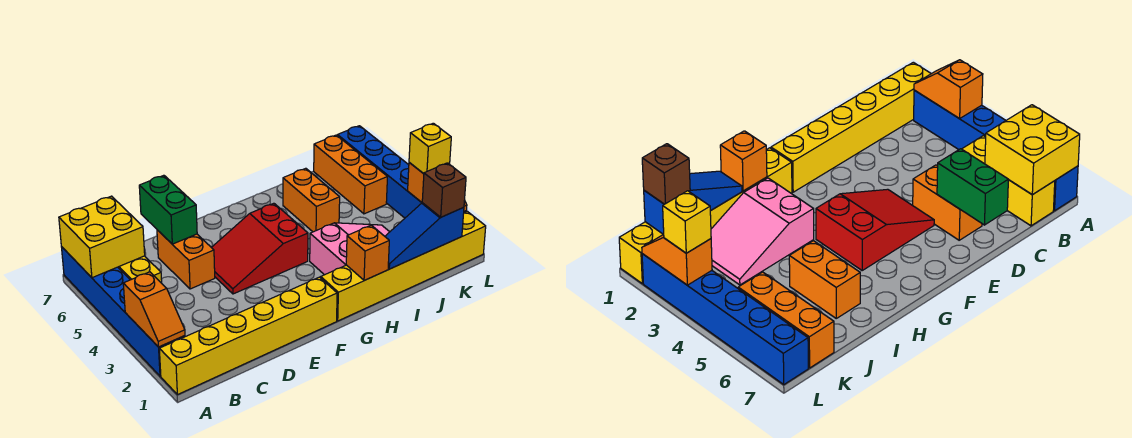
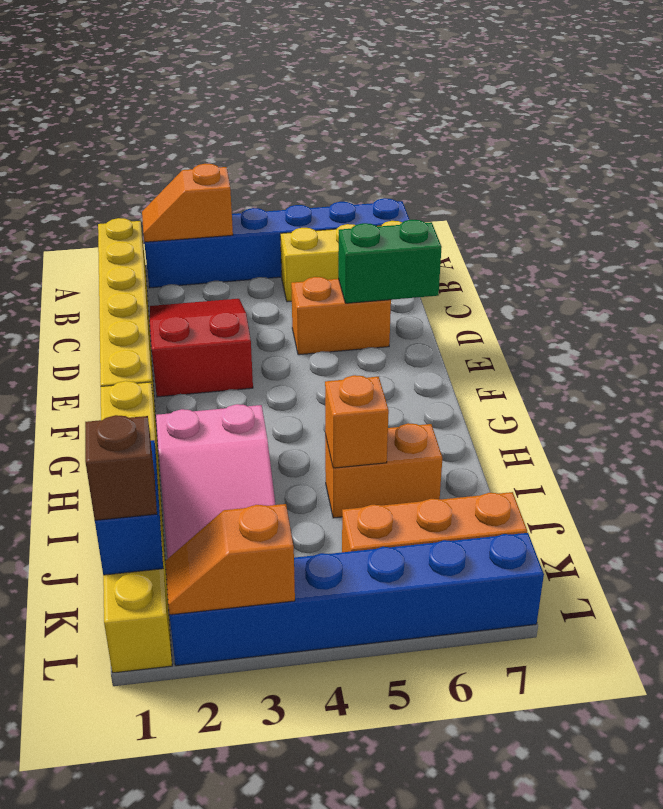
yellow brick A6:B7 level 2 -> none
red slope E4:G5 level 1 top G -> red slope C2:E3 level 1 top E
orange brick H1 level 2 -> orange brick I5 level 2
yellow brick L3 level 3 -> none

